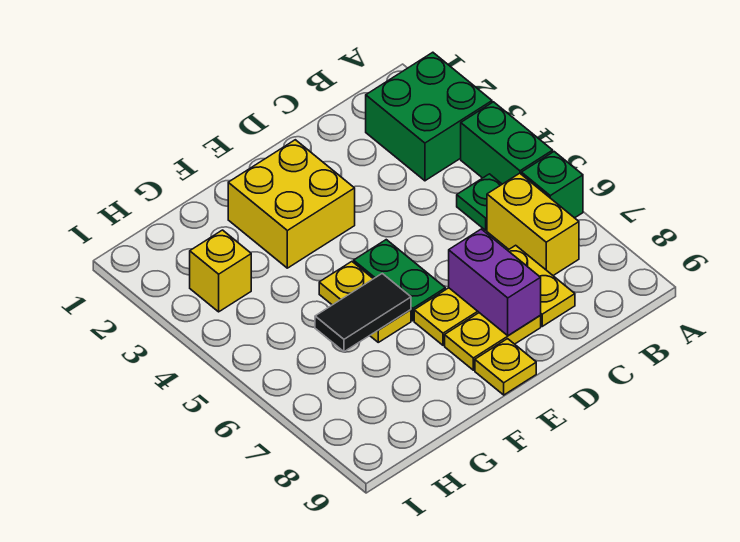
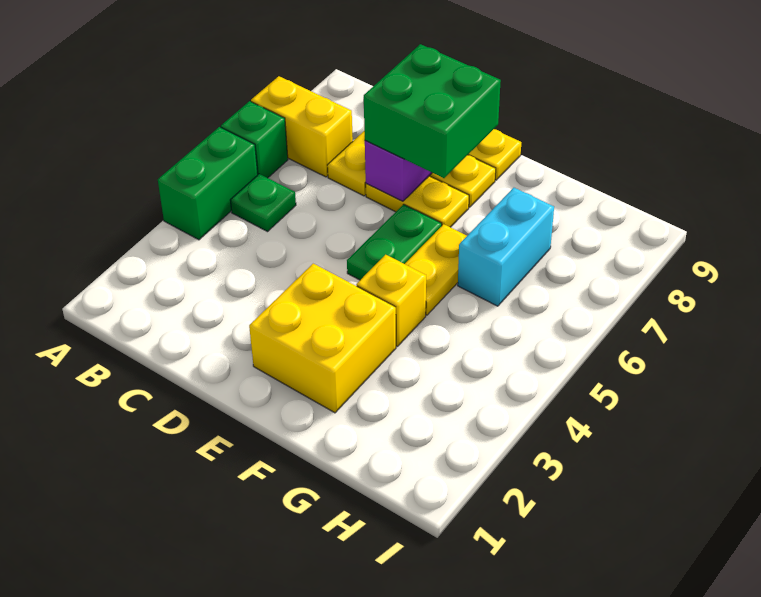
green brick A2:B3 level 1 -> green brick D7:E8 level 3
yellow brick B6:B7 level 1 -> yellow brick A7:B7 level 1
black tile F6:G6 level 2 -> none
none -> cyan brick G6:G7 level 1
yellow brick H3 level 1 -> yellow brick F4 level 1

